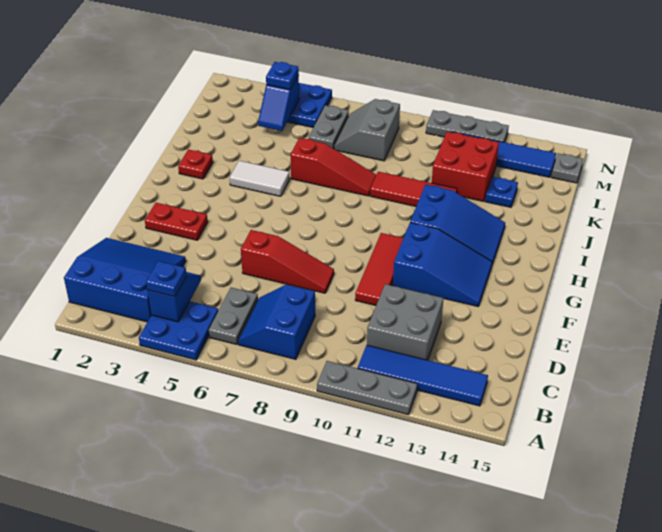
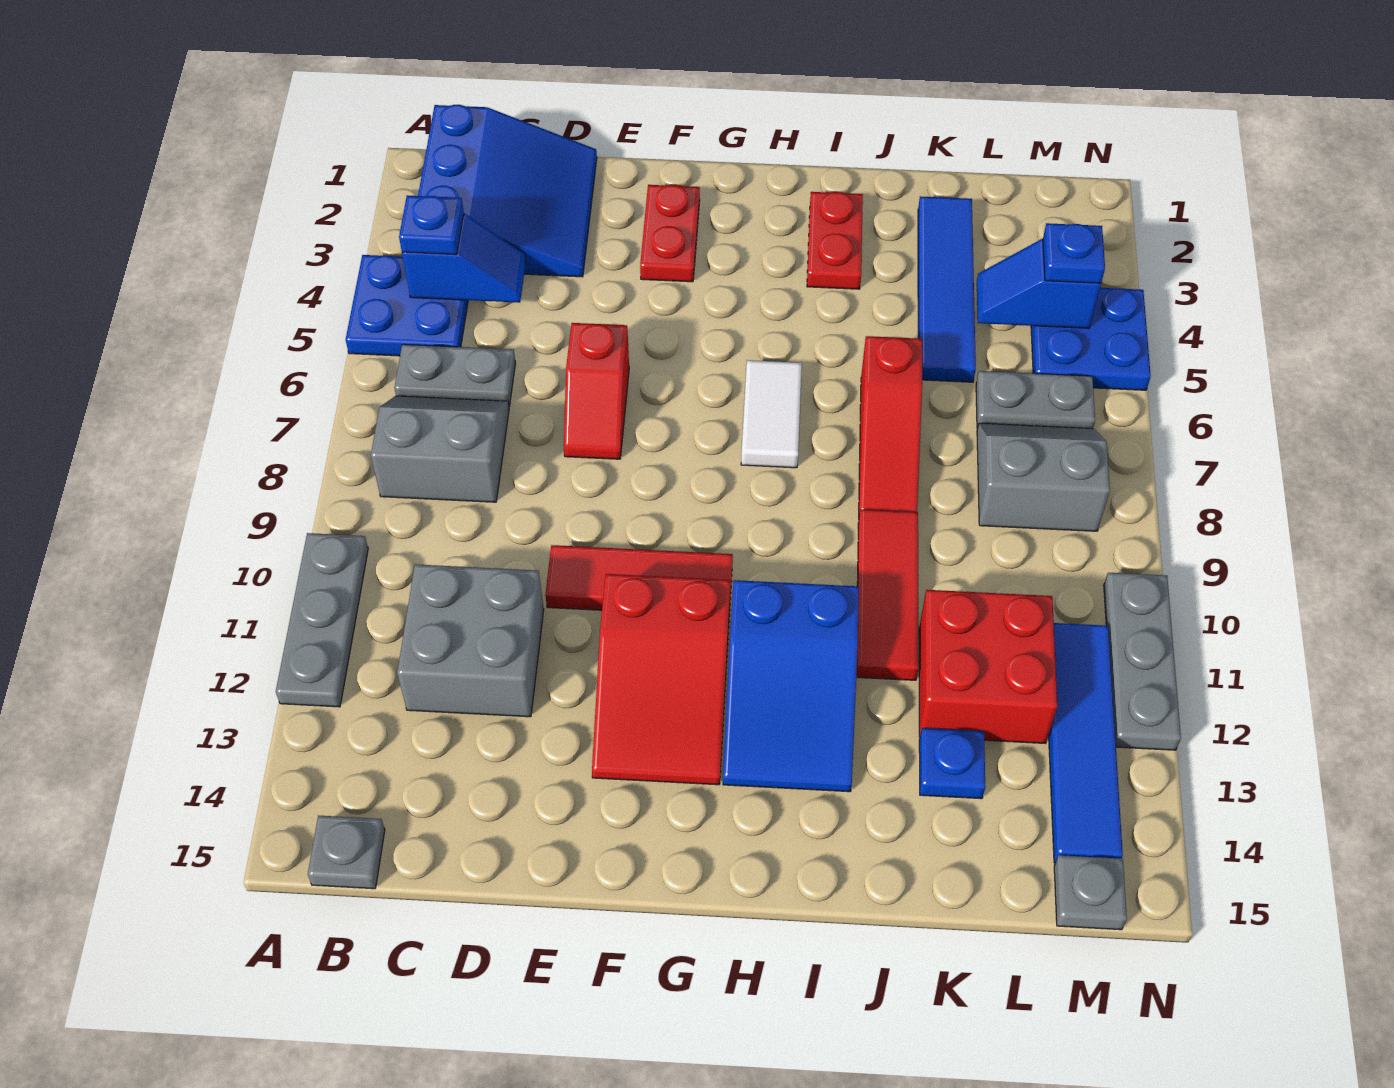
blue slope B7:C8 level 1 top 8 -> grey slope B7:C8 level 1 top 8
blue tile B11:B14 level 1 -> blue tile K2:K5 level 1
none -> grey plate B15 level 1
red slope E6:E8 level 1 top 6 -> red slope E6:E7 level 1 top 6
blue slope F11:G13 level 1 top 11 -> red slope F11:G13 level 1 top 11
red plate I2 level 1 -> red plate I2:I3 level 1
white tile I4:I5 level 1 -> white tile H6:H7 level 1

